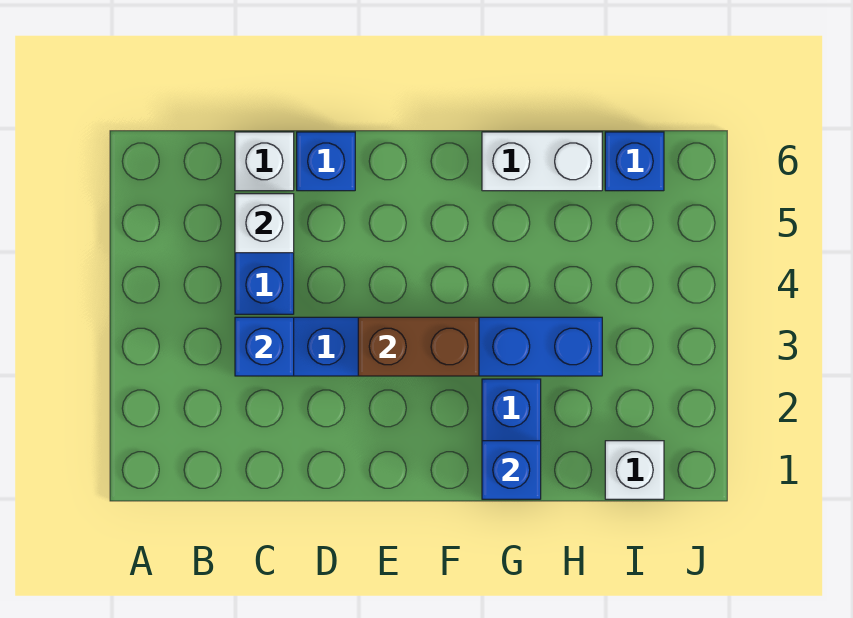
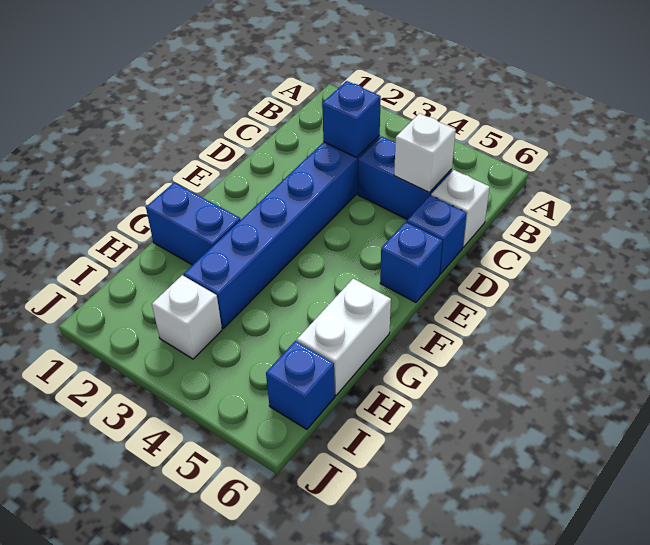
brown brick E3:F3 level 2 -> none
blue brick G1 level 2 -> blue brick E6 level 1
white brick I1 level 1 -> white brick I3 level 1

